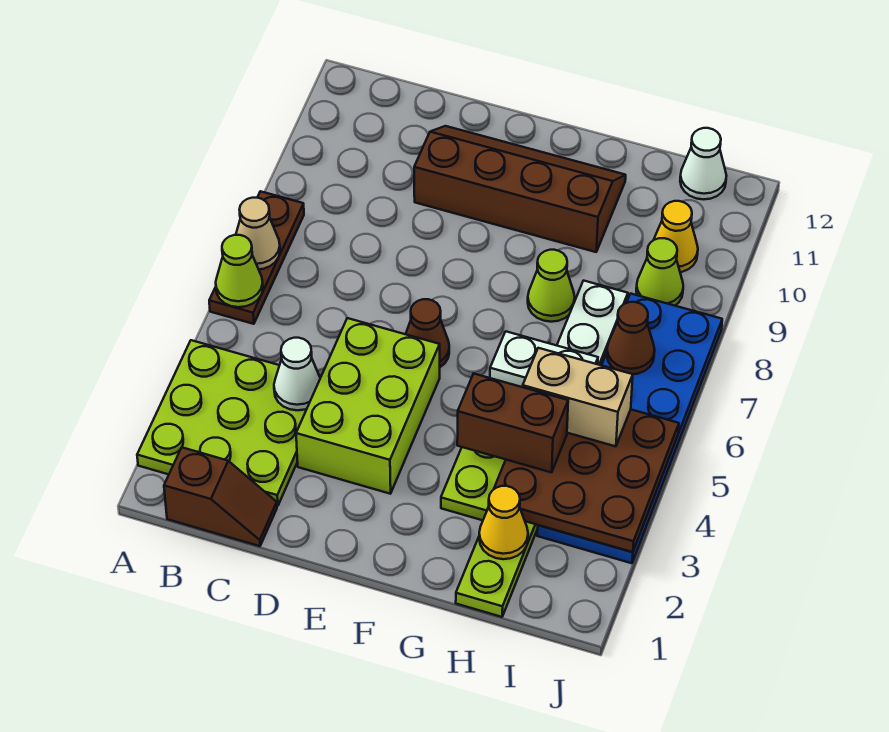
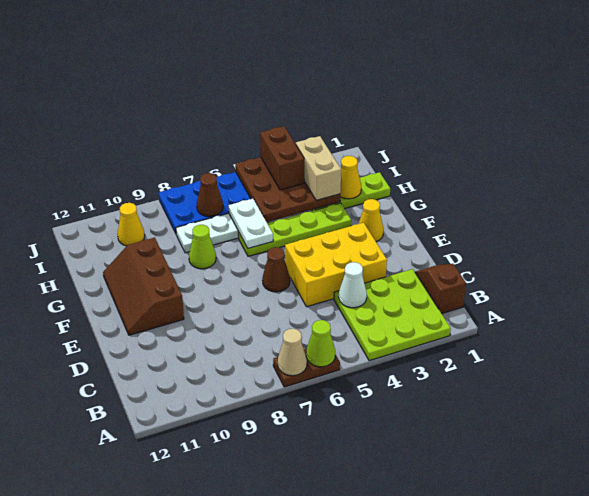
brown plate A6:A8 level 1 -> brown plate A6:A7 level 1
lime brick D3:E5 level 1 -> yellow brick D3:E5 level 1
brown slope D10:G11 level 1 top 10 -> brown slope E10:G11 level 1 top 10
none -> yellow cone F2 level 1
brown brick G4:H4 level 3 -> brown brick I4:J4 level 3
tan brick H5:I5 level 3 -> tan brick H3:I3 level 3
lime cone I9 level 1 -> none
white cone I12 level 1 -> none

